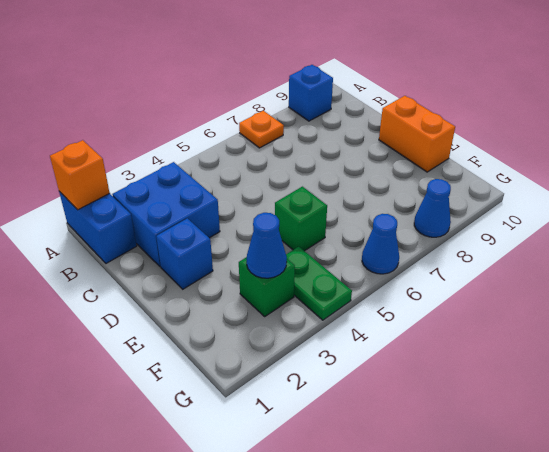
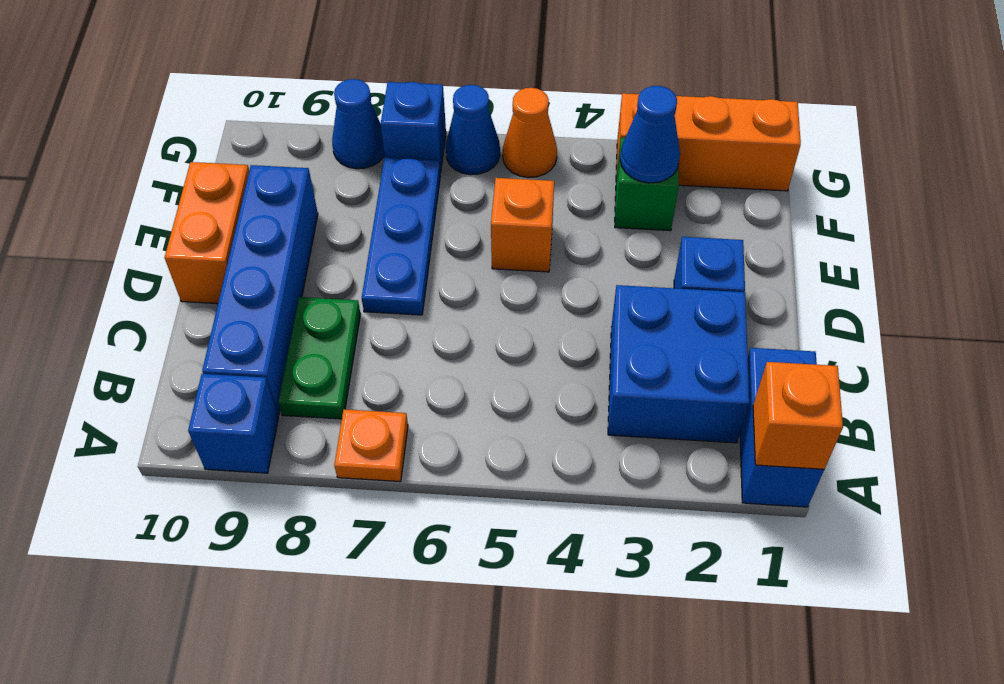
none -> blue brick B9:E9 level 1
none -> blue plate D7:F7 level 1
green brick E5 level 1 -> orange brick E5 level 1
green plate F4:G4 level 1 -> green plate B8:C8 level 1
none -> orange brick G1:G3 level 1
none -> orange cone G5 level 1
none -> blue brick G7 level 1

